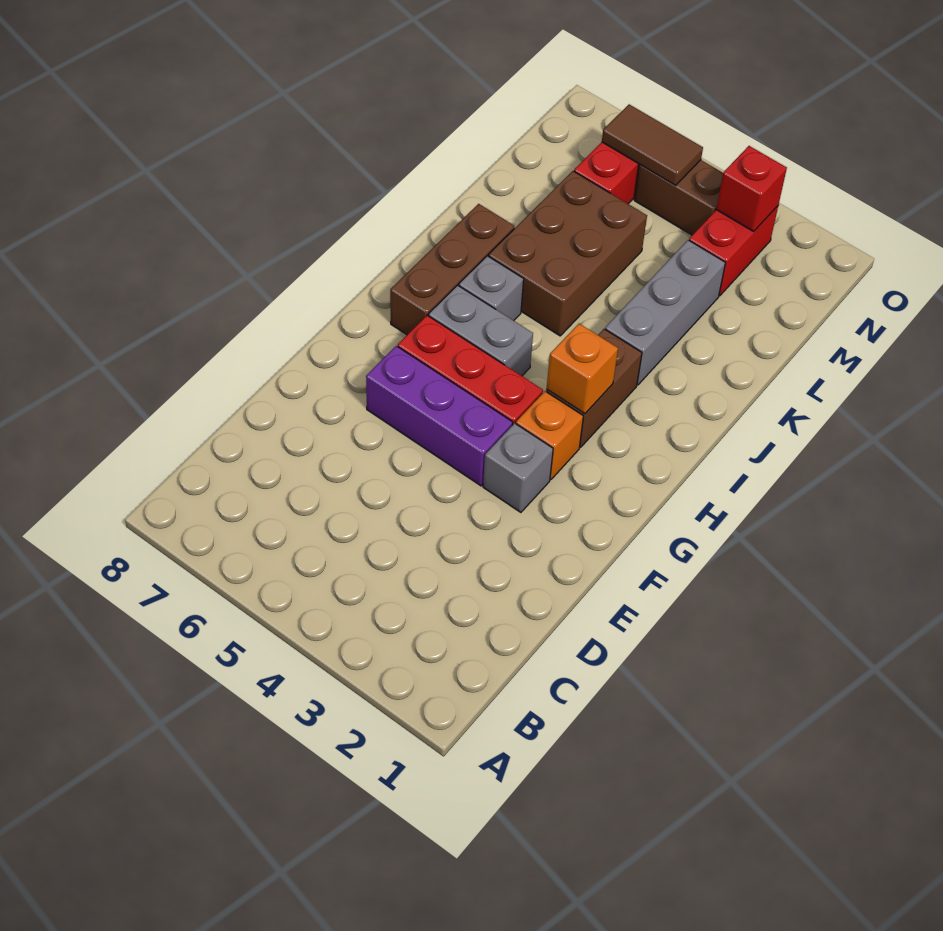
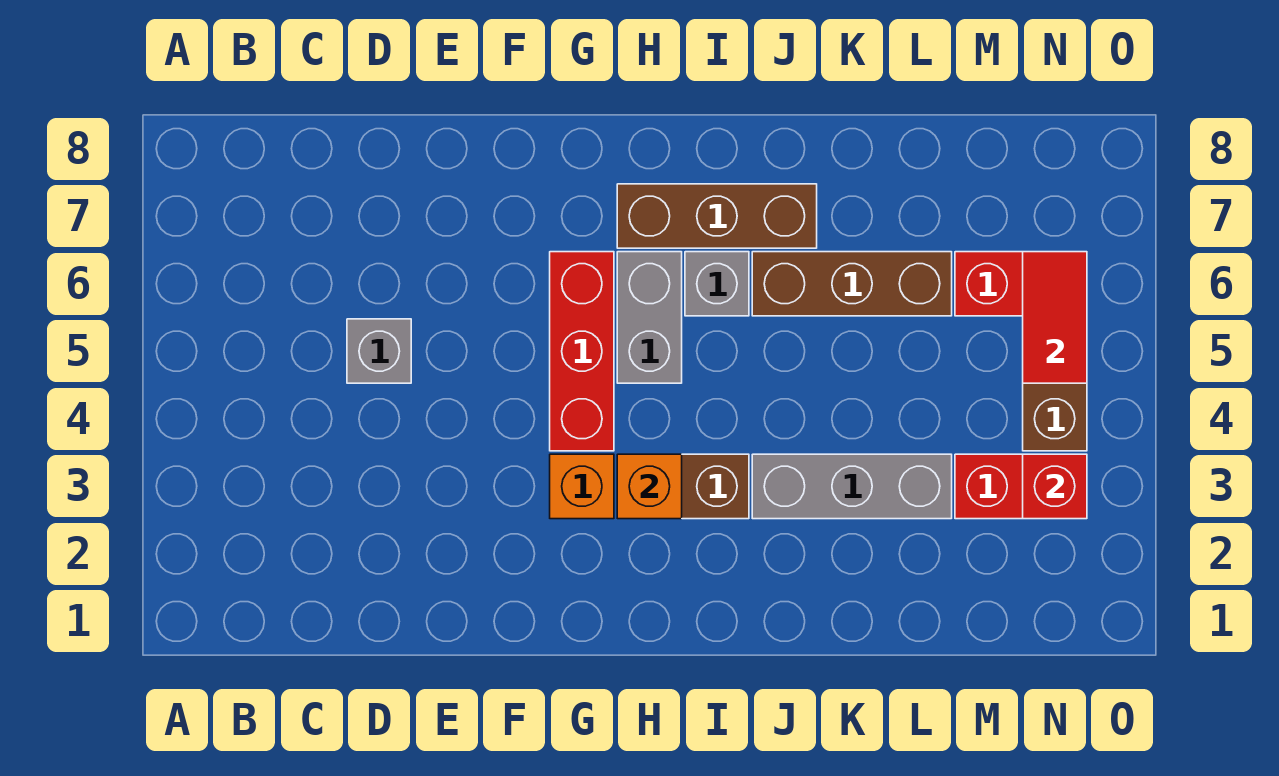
grey brick F3 level 1 -> grey brick D5 level 1
purple brick F4:F6 level 1 -> none
brown brick J5:L6 level 1 -> brown brick J6:L6 level 1
brown tile N5:N6 level 2 -> red tile N5:N6 level 2

